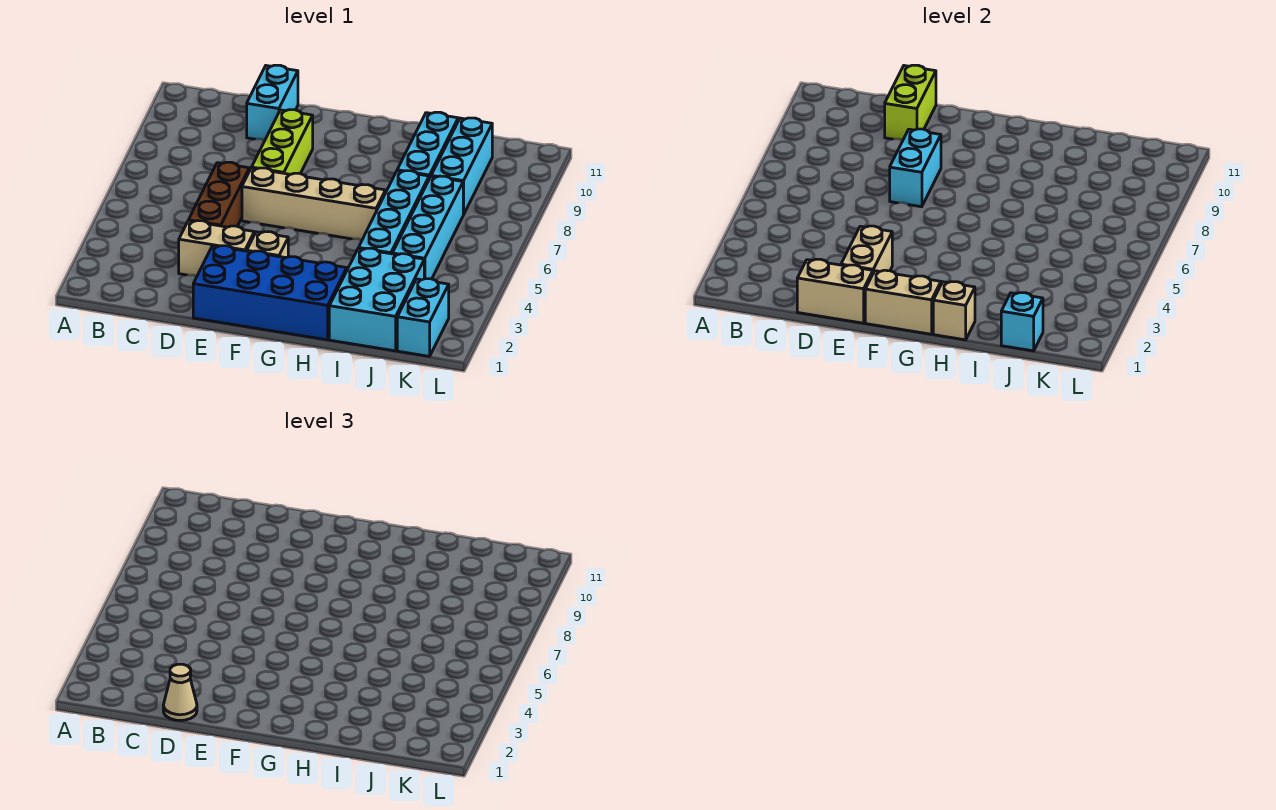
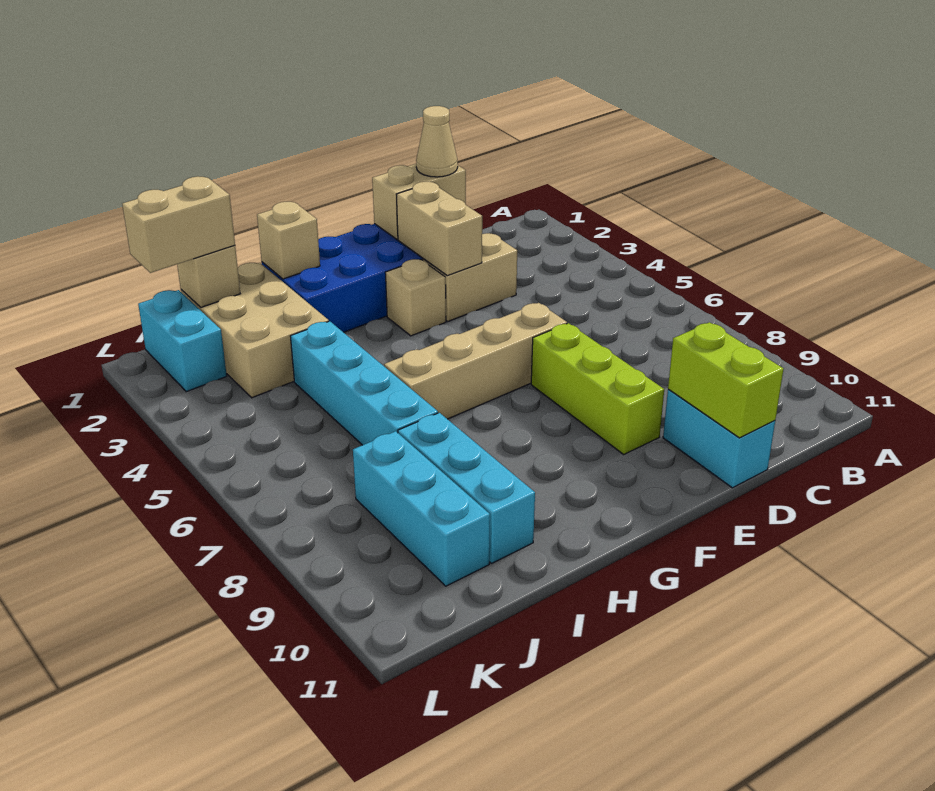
brown brick D4:D6 level 1 -> none
cyan brick E7:E8 level 2 -> none
tan brick F1:G1 level 2 -> tan brick J1:K1 level 3
cyan brick I1:J3 level 1 -> tan brick I1:J3 level 1
cyan brick J1 level 2 -> tan brick J1 level 2
cyan brick J4:J7 level 1 -> none

